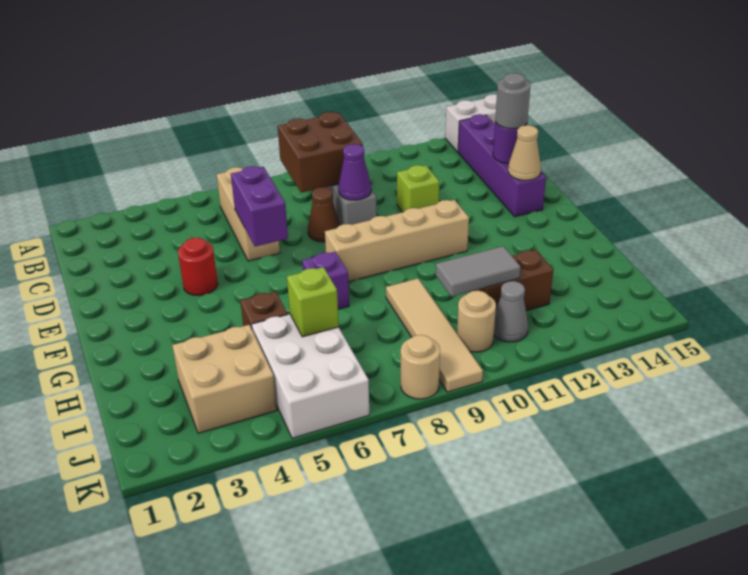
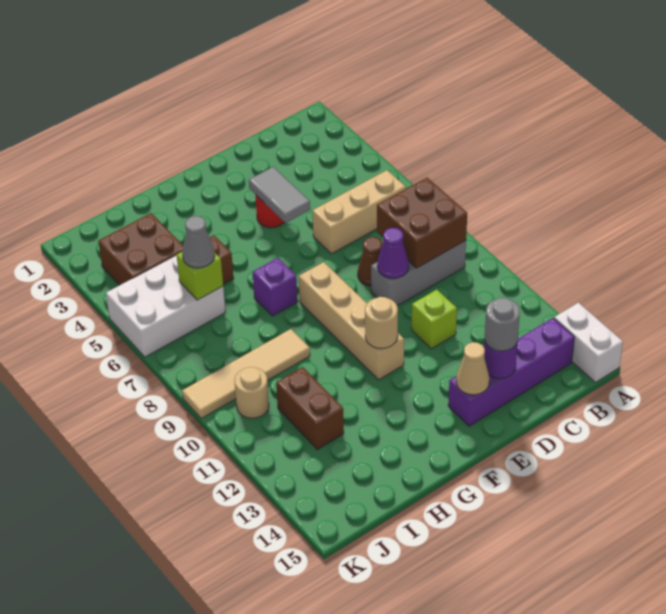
purple brick D6:E6 level 2 -> none
tan brick I3:J4 level 1 -> brown brick I3:J4 level 1
grey tile I10:I11 level 2 -> grey tile E4:E5 level 2
grey cone J11 level 1 -> grey cone I6 level 3
tan round brick K8 level 1 -> tan round brick F11 level 2

